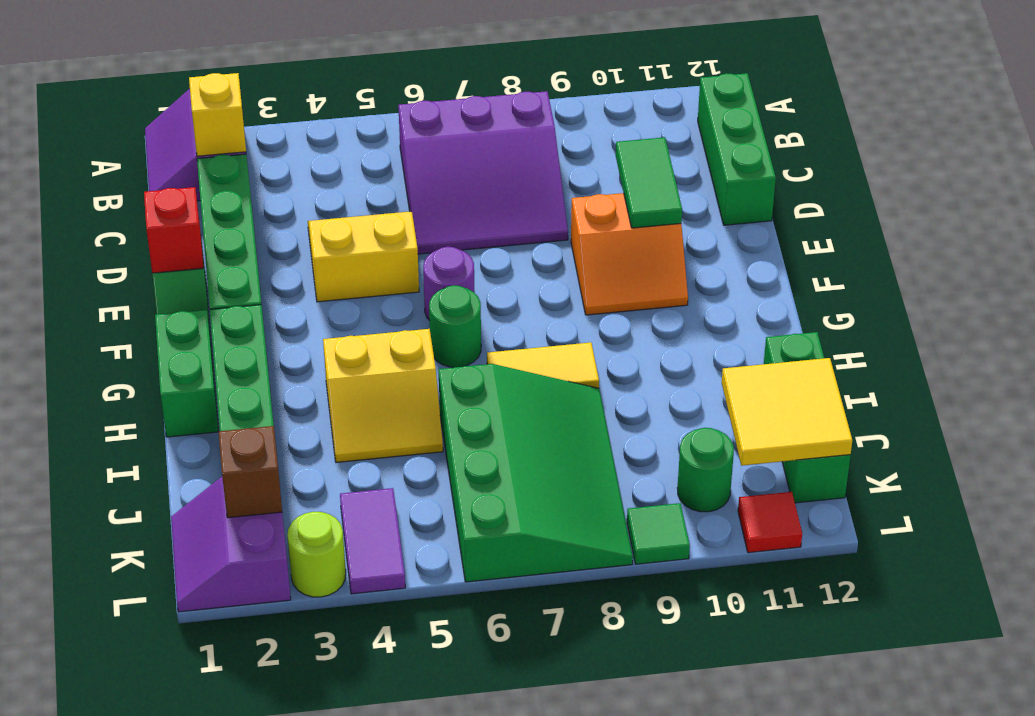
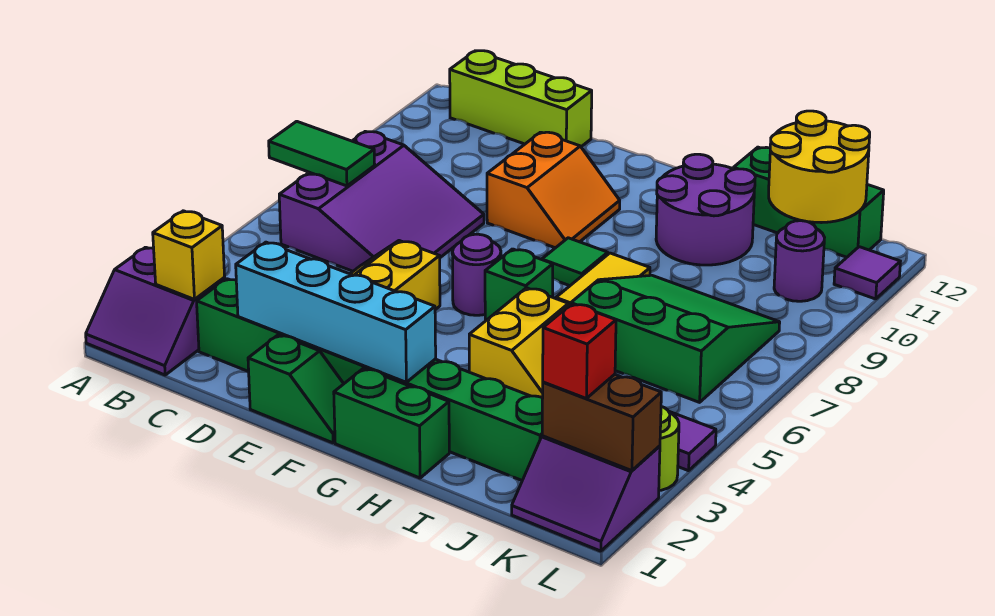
green brick B12:D12 level 1 -> lime brick B12:D12 level 1
none -> cyan brick D2:G2 level 2
green tile D10:E10 level 2 -> green tile A7:B7 level 2
red brick E1 level 2 -> red brick K2 level 3
green round brick G6 level 1 -> green brick G6 level 1
none -> purple round brick H10:I11 level 1
green slope I6:L8 level 1 top 6 -> green slope I6:K8 level 1 top 6
yellow tile J11:K12 level 2 -> yellow round brick J11:K12 level 2
brown brick K2 level 2 -> brown brick K2:L2 level 2
green round brick K10 level 1 -> purple round brick K10 level 1
green tile L9 level 1 -> green tile G8 level 1
red tile L11 level 1 -> purple tile L11 level 1

